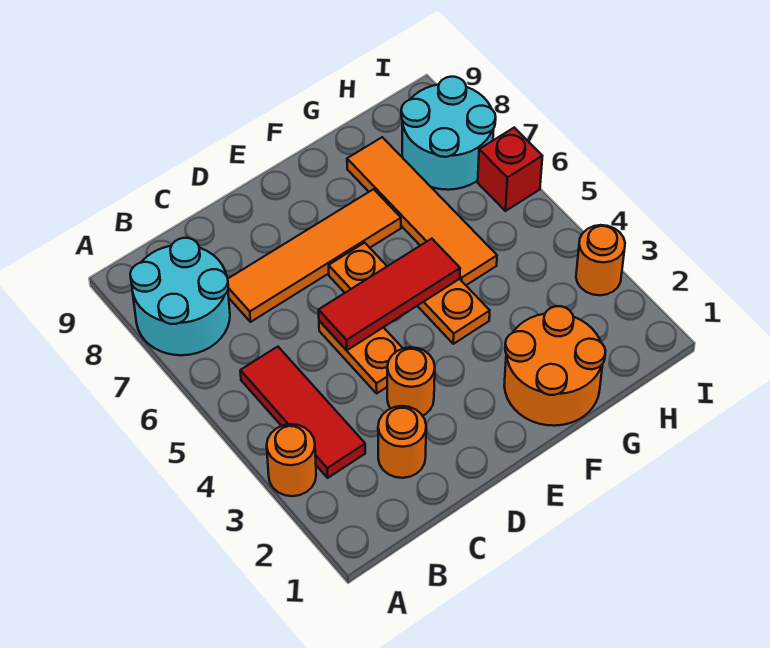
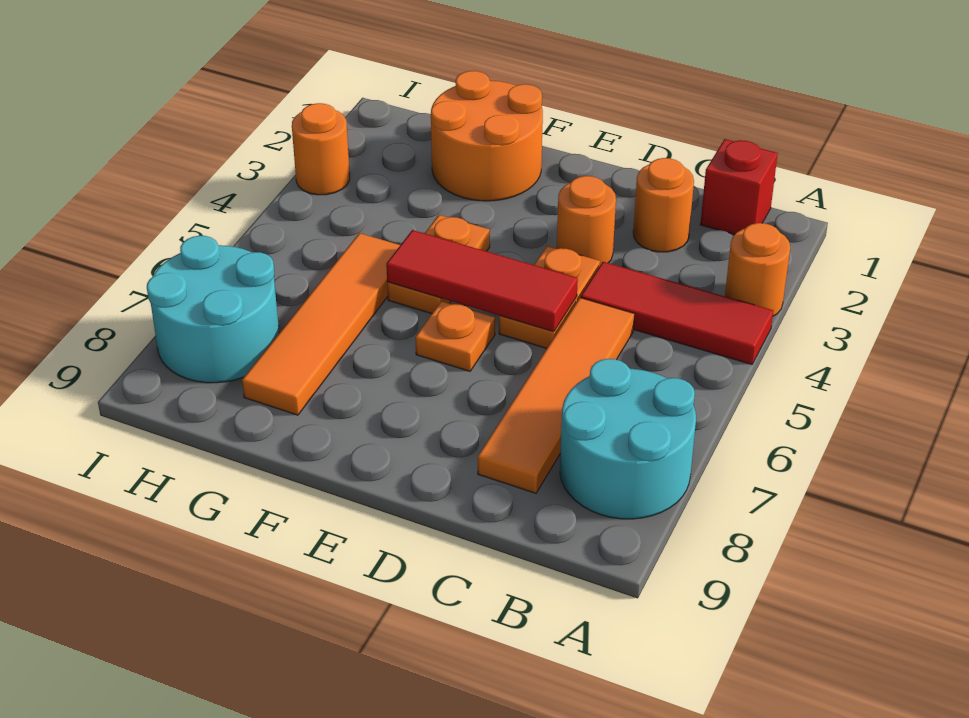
red tile B3:B5 level 1 -> red tile A4:C4 level 1
orange tile C7:F7 level 1 -> orange tile C5:C8 level 1
red brick I6 level 1 -> red brick B1 level 1

